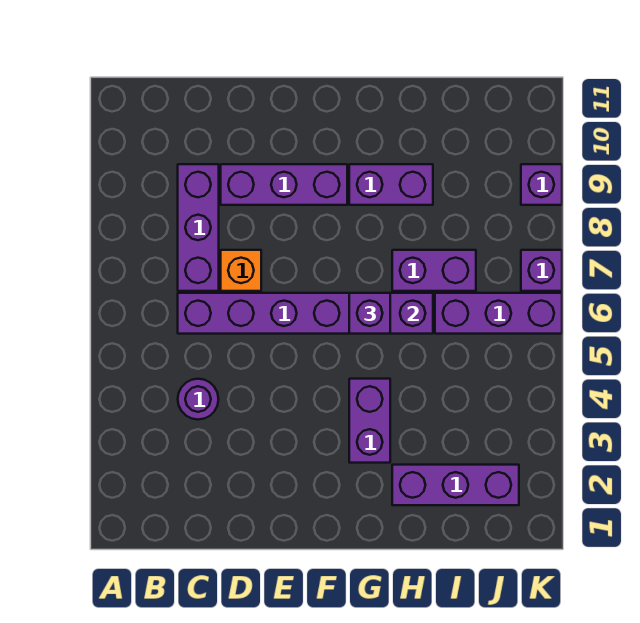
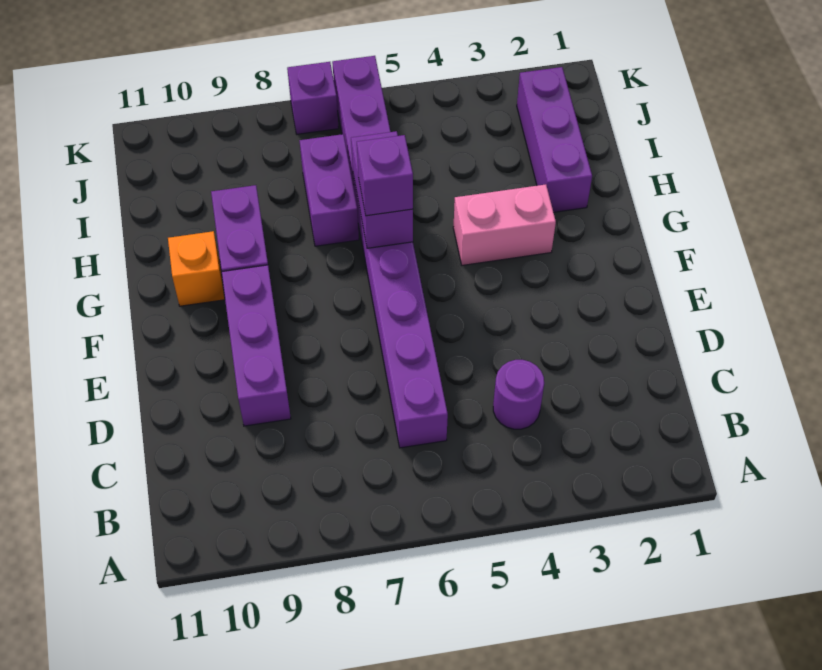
purple brick C7:C9 level 1 -> none
orange brick D7 level 1 -> orange brick G10 level 1
purple brick G3:G4 level 1 -> pink brick G3:G4 level 1
purple brick K9 level 1 -> none

